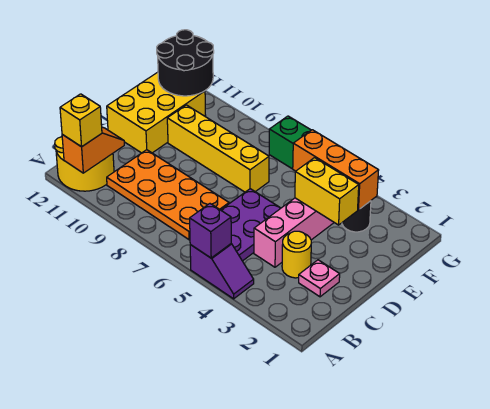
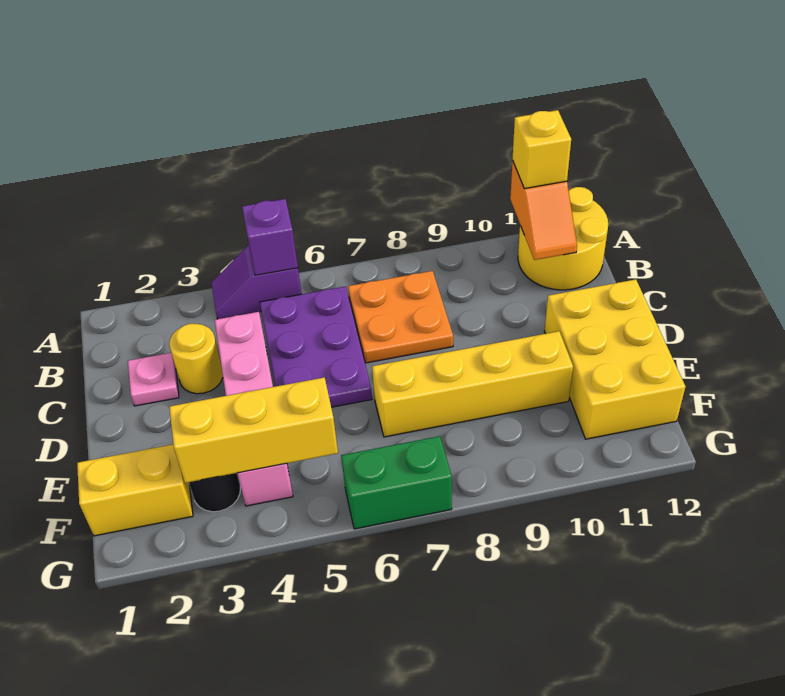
orange plate B7:C10 level 1 -> orange plate B7:C8 level 1
yellow brick E3:E4 level 2 -> yellow brick F1:F2 level 1
orange brick F3:F5 level 2 -> yellow brick F3:F5 level 2
black round brick F11:G12 level 2 -> none

